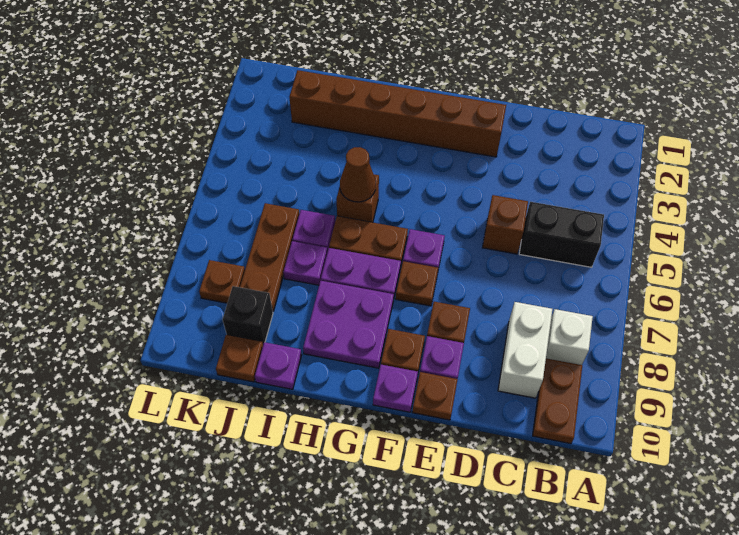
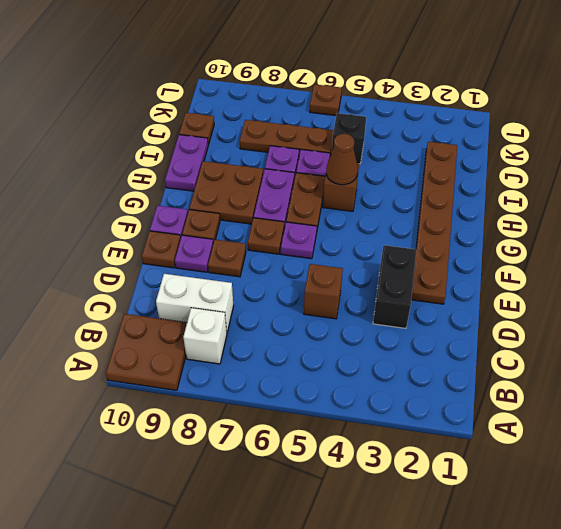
black brick B5:C5 level 1 -> black brick D3:E3 level 1
brown plate B9:B10 level 1 -> brown plate A9:B10 level 1
brown brick E2:J2 level 1 -> brown plate E2:J2 level 1
purple plate G8:H9 level 1 -> brown plate G8:H9 level 1
purple plate I10 level 1 -> purple plate H10:I10 level 1
black brick J9 level 1 -> black brick J5 level 1
brown plate K8 level 1 -> brown plate L6 level 1

